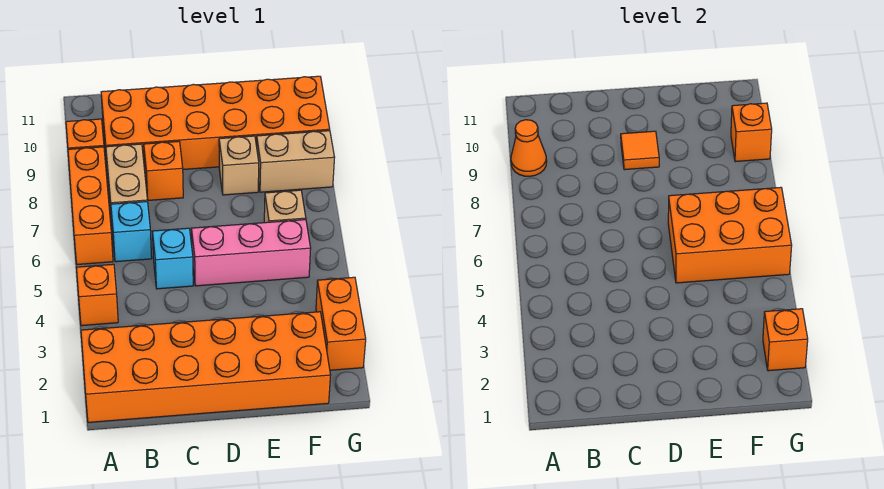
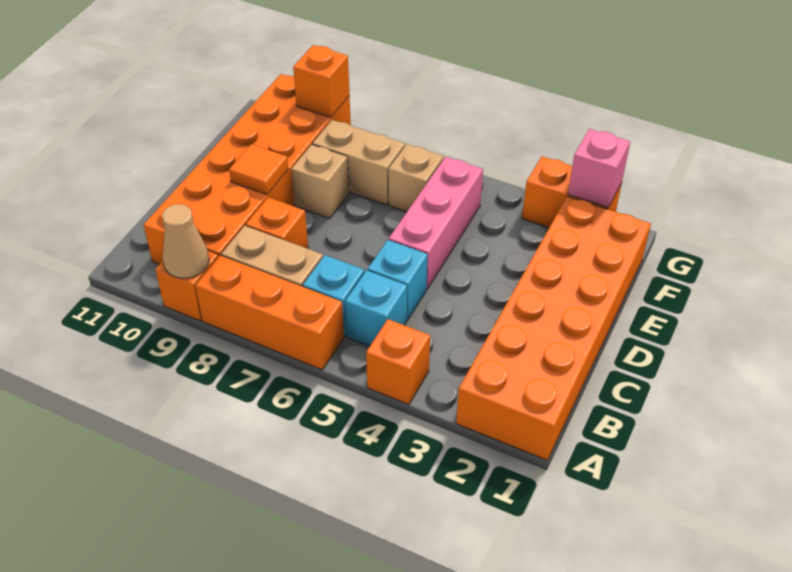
orange cone A9 level 2 -> tan cone A9 level 2
none -> cyan brick B5 level 1
orange brick E5:G6 level 2 -> none
tan brick F8:G8 level 1 -> tan brick F7:F8 level 1
orange brick G2 level 2 -> pink brick G2 level 2

